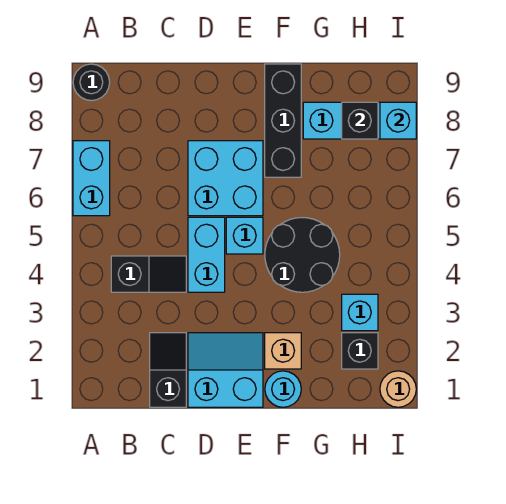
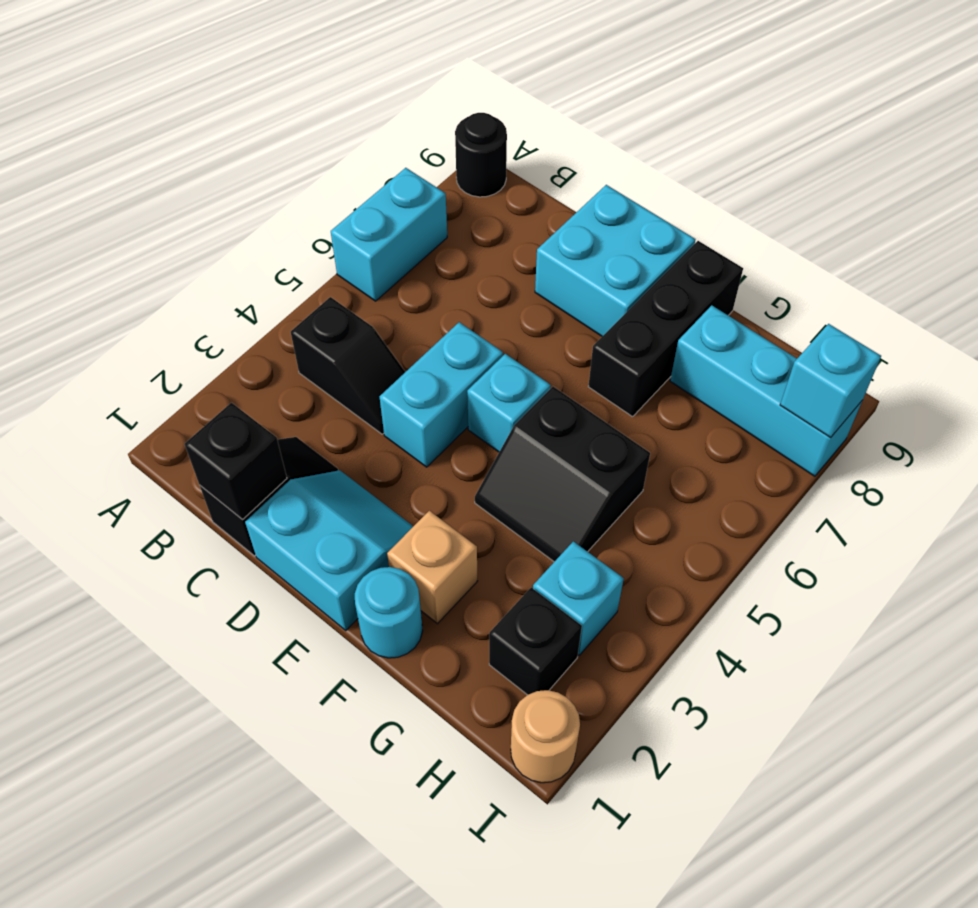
cyan brick D6:E7 level 1 -> cyan brick D8:E9 level 1
black round brick F4:G5 level 1 -> black slope F4:G5 level 1 top 5
black brick H8 level 2 -> black brick C1 level 2

